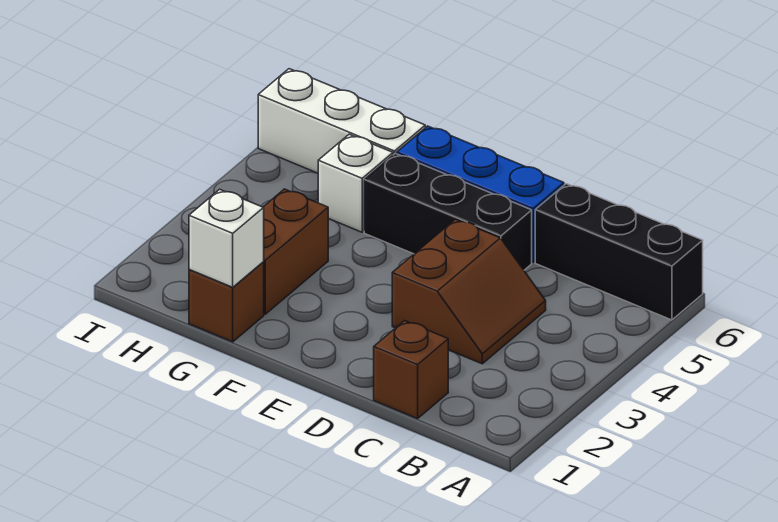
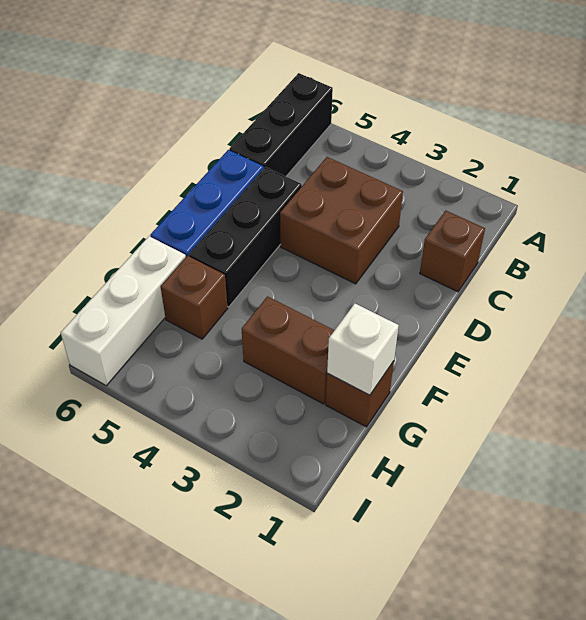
brown slope C3:D4 level 1 top D -> brown brick C3:D4 level 1
white brick G5 level 1 -> brown brick G5 level 1

